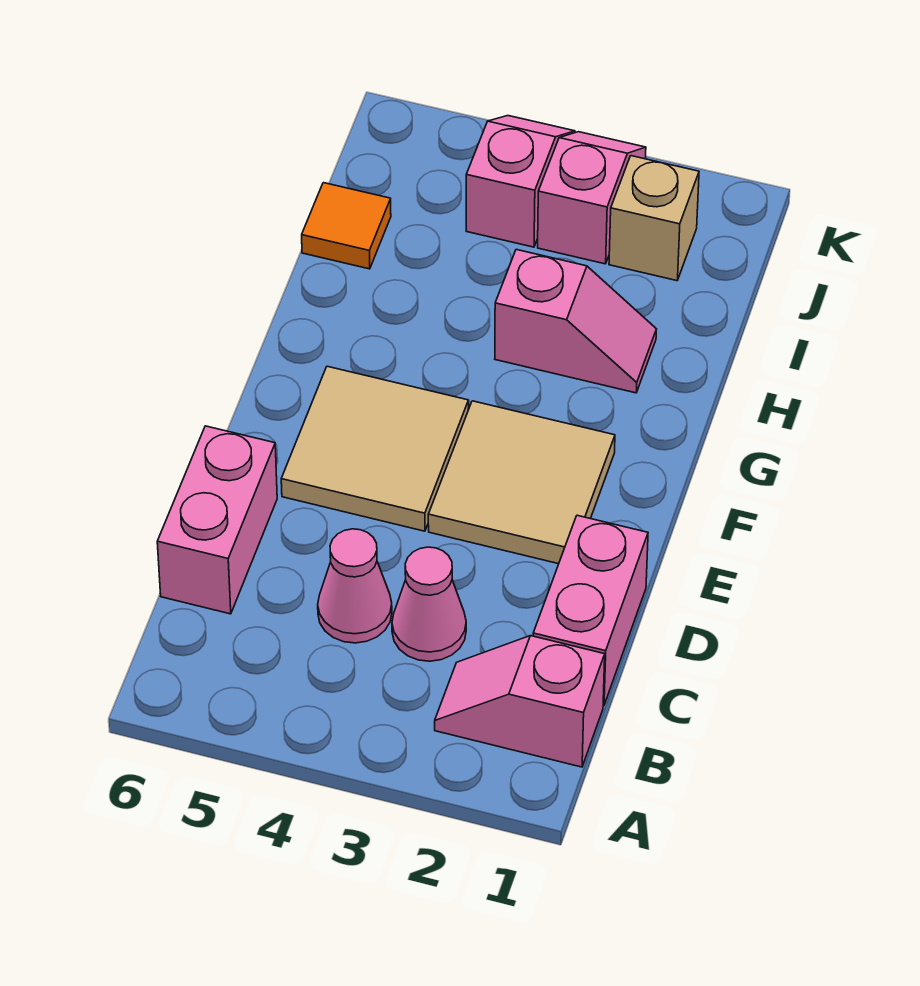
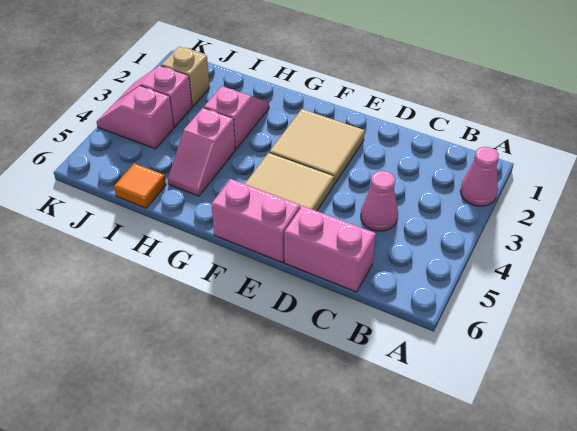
pink slope B1:B2 level 1 top 1 -> pink slope H4:H5 level 1 top 4
pink brick C1:D1 level 1 -> pink brick E6:F6 level 1
pink cone C3 level 1 -> pink cone A2 level 1

